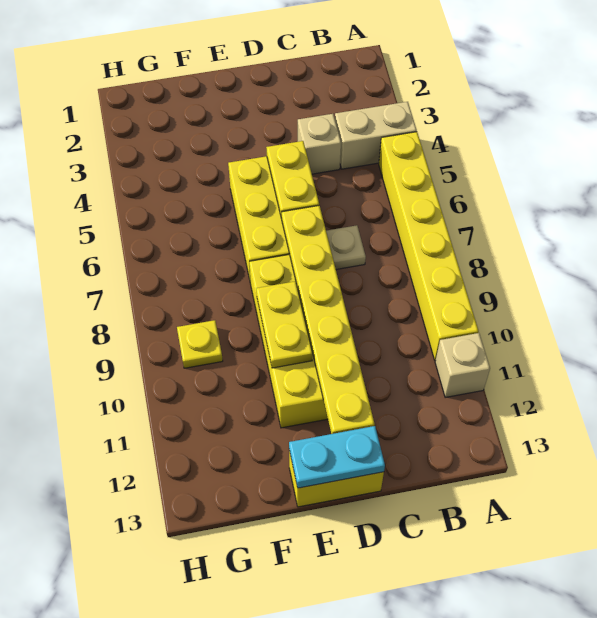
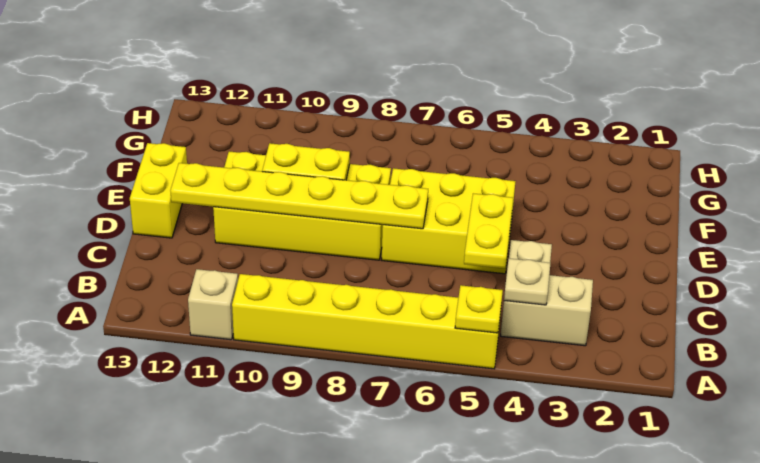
tan brick A4:B4 level 1 -> tan brick B3:B4 level 1
tan plate C7 level 1 -> tan plate B4 level 2
yellow plate D5:D6 level 2 -> yellow plate C5:D5 level 2
cyan plate D13:E13 level 2 -> none
yellow plate G9 level 1 -> yellow plate A5 level 2

